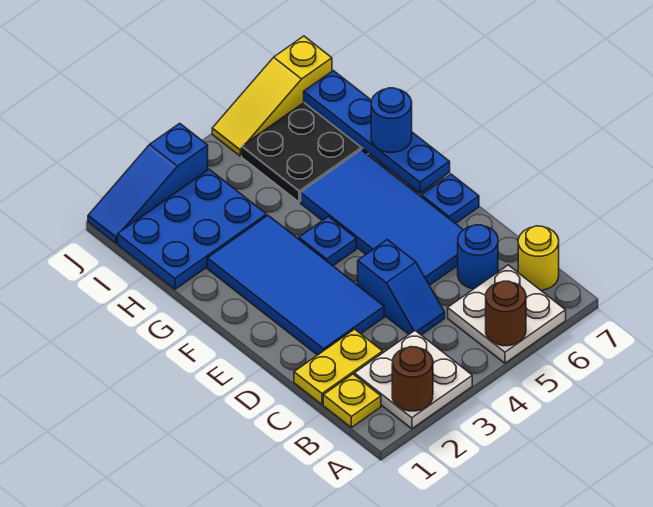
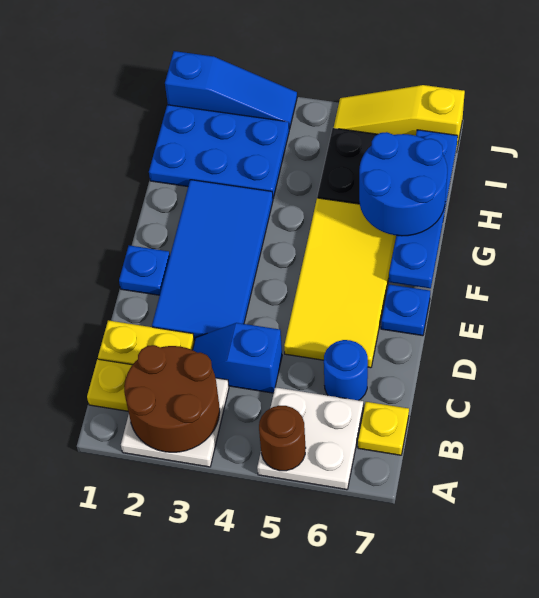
brown round brick A2 level 2 -> brown round brick A2:B3 level 2
yellow round brick B7 level 1 -> yellow plate B7 level 1
blue slope C4:D4 level 1 top D -> blue slope C3:C4 level 1 top 4
blue tile D5:G6 level 1 -> yellow tile D5:G6 level 1
blue plate F4 level 1 -> blue plate E1 level 1
blue round brick G7 level 3 -> blue round brick G6:H7 level 3
blue slope J1:J3 level 1 top 3 -> blue slope J1:J3 level 1 top 1

